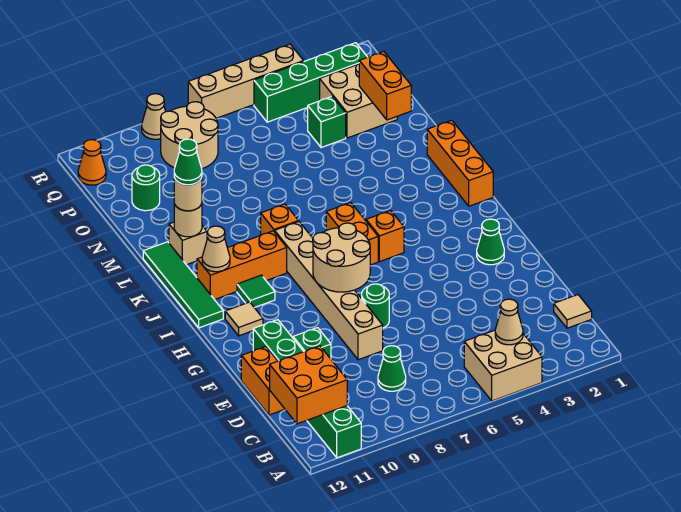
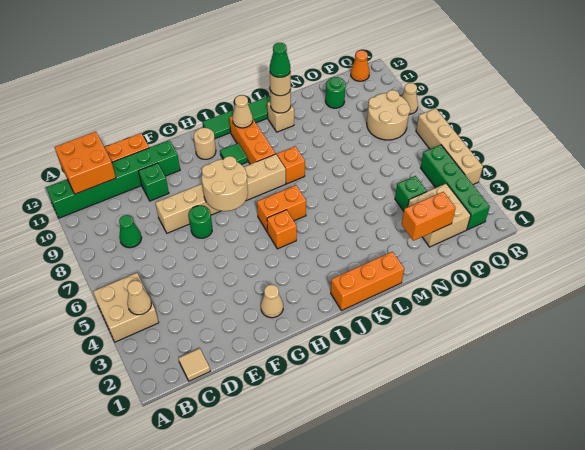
green cone G2 level 1 -> tan cone G2 level 1
tan tile H11 level 1 -> tan round brick H11 level 1

